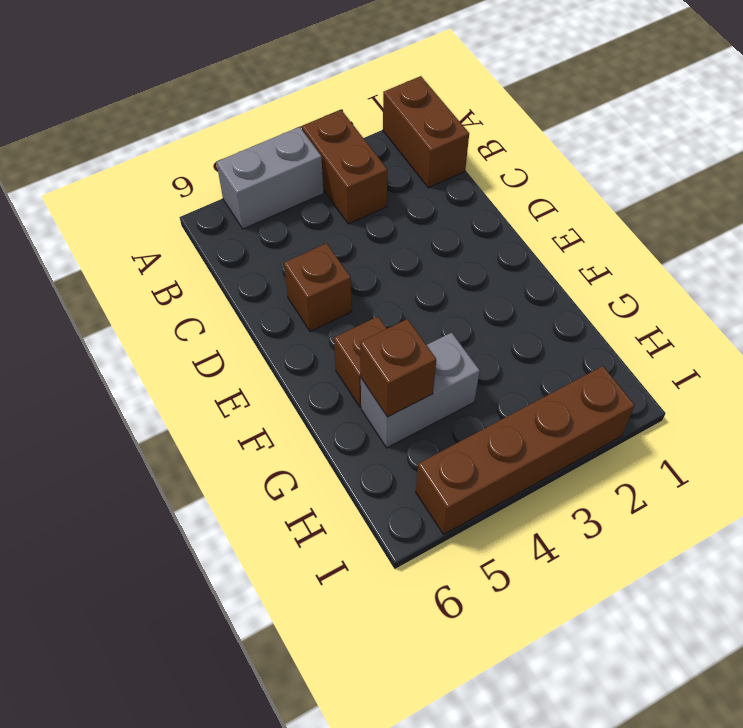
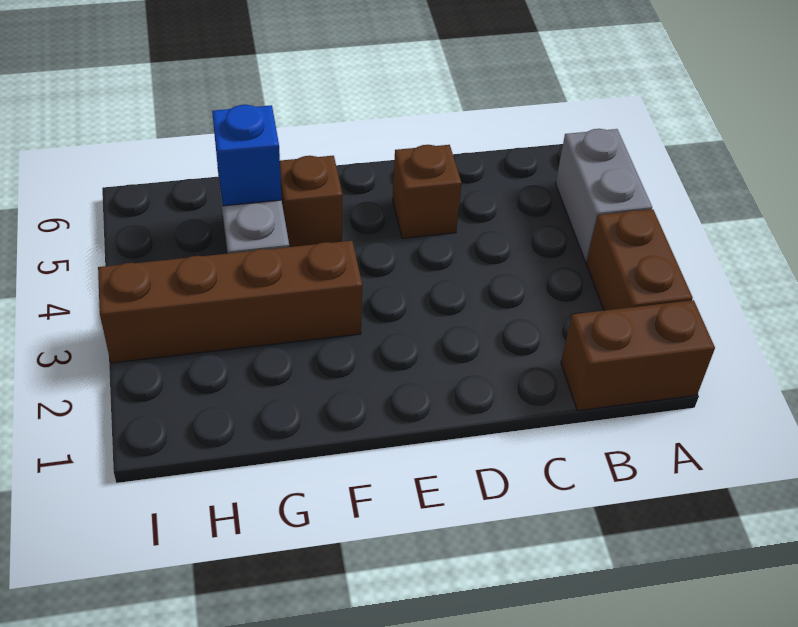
brown brick A3:B3 level 1 -> brown brick A2:A3 level 1
brown brick G5 level 2 -> blue brick G5 level 2
brown brick I2:I5 level 1 -> brown brick F3:I3 level 1

